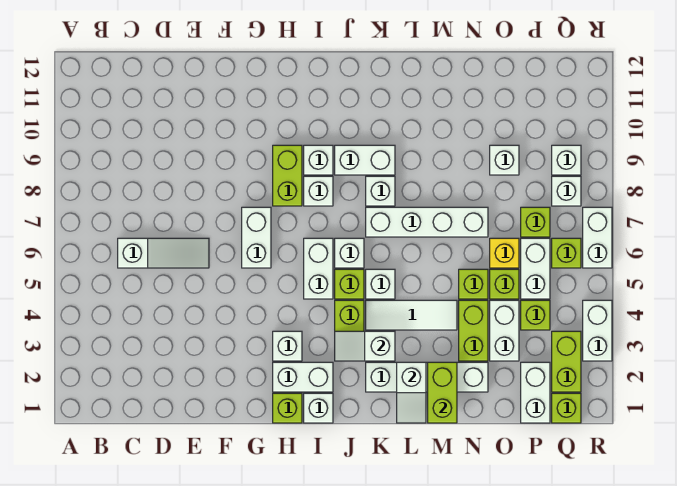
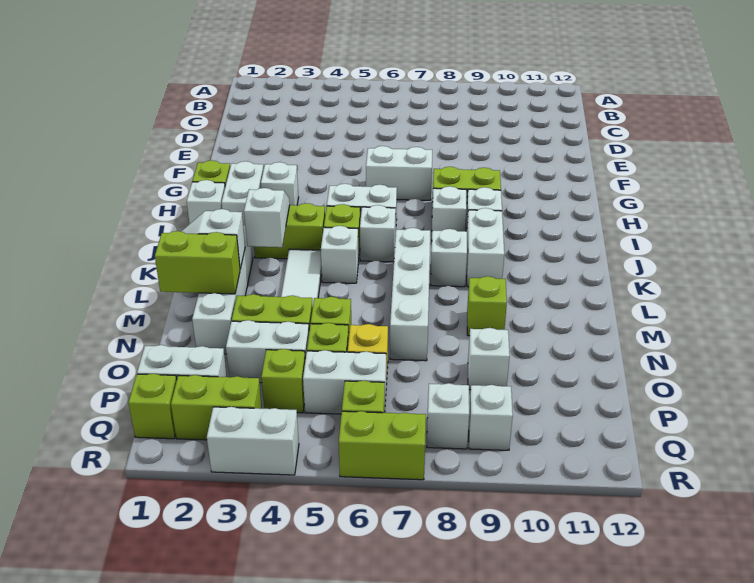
white slope C6:E6 level 1 top C -> none
lime brick P7 level 1 -> lime brick M9 level 1
white brick R6:R7 level 1 -> lime brick R6:R7 level 1

